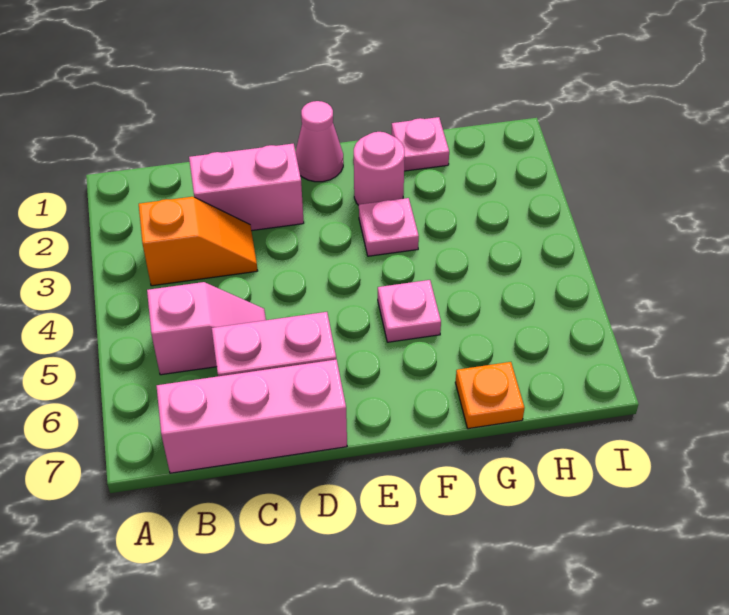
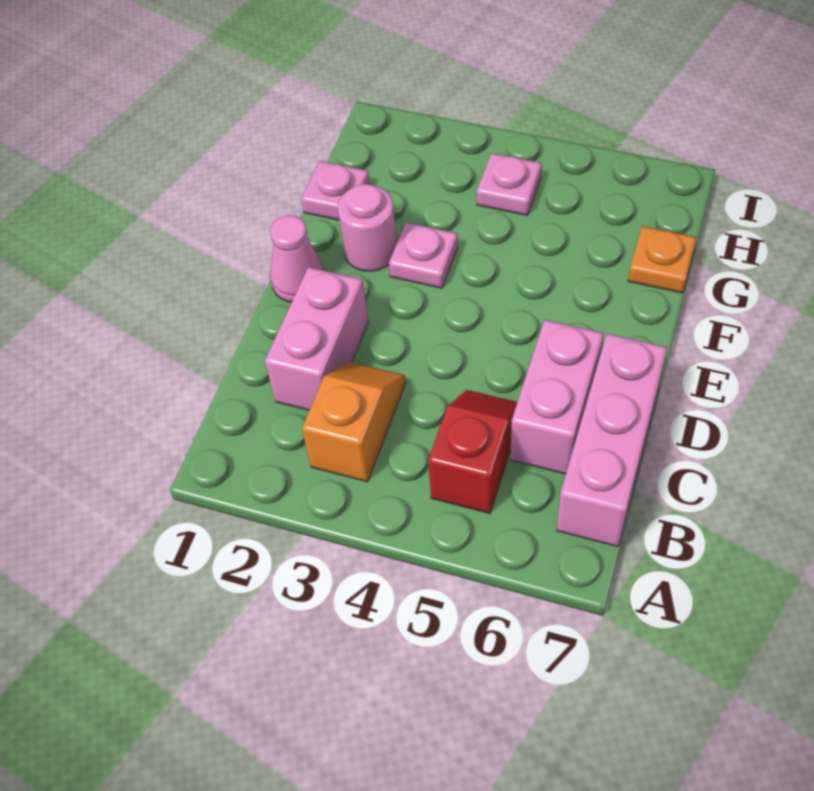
pink slope B5:C5 level 1 top B -> red slope B5:C5 level 1 top B
pink plate F5 level 1 -> pink plate H4 level 1

